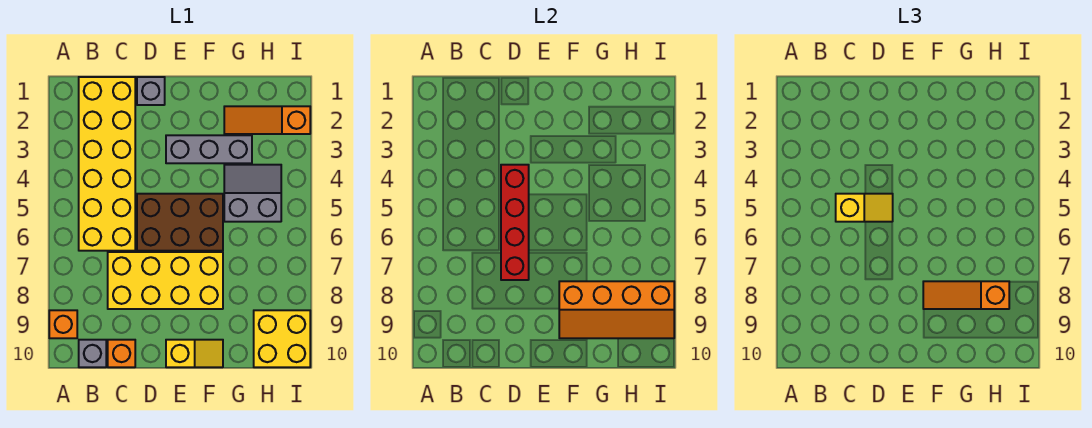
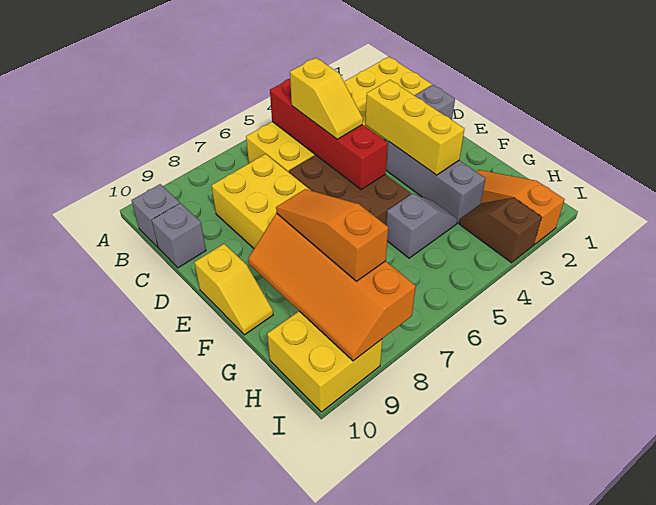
orange brick A9 level 1 -> none
orange brick C10 level 1 -> grey brick C10 level 1
none -> yellow brick D3:F3 level 2
red brick D4:D7 level 2 -> red brick B5:E5 level 2
grey slope G4:H5 level 1 top 5 -> grey slope G4:G5 level 1 top 5
none -> brown slope H3:I3 level 1 top I

